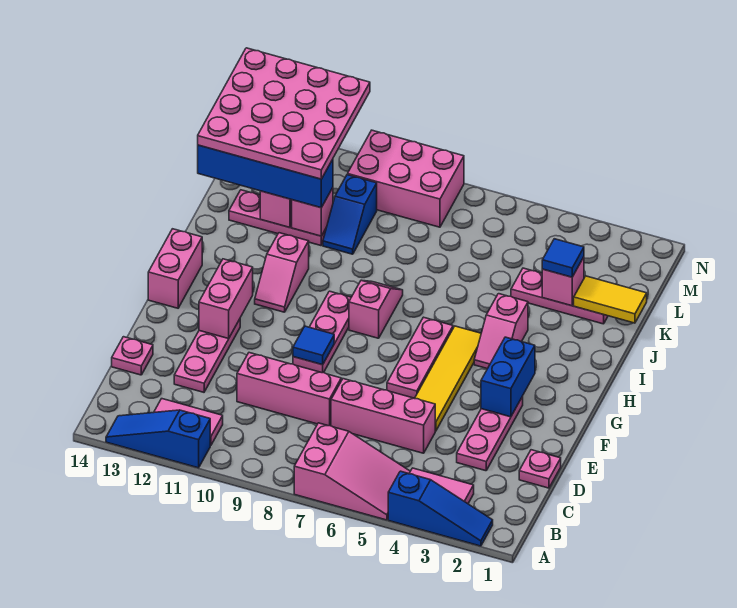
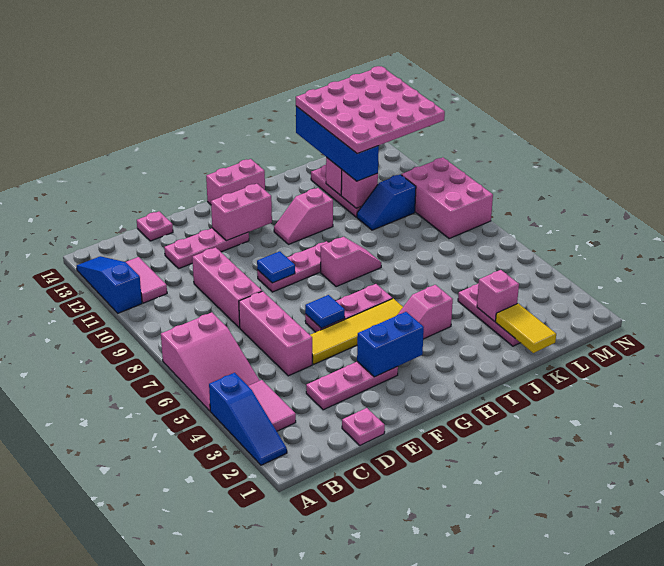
blue tile K3 level 3 -> blue tile F6 level 2

